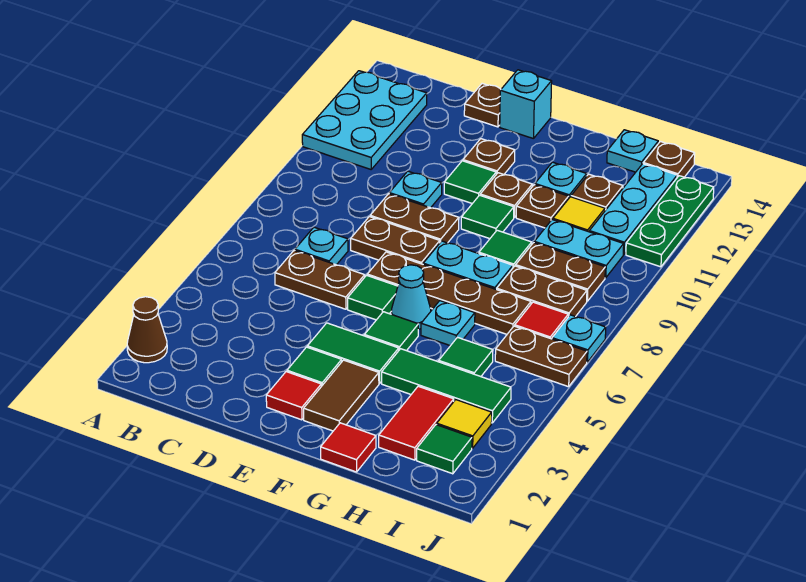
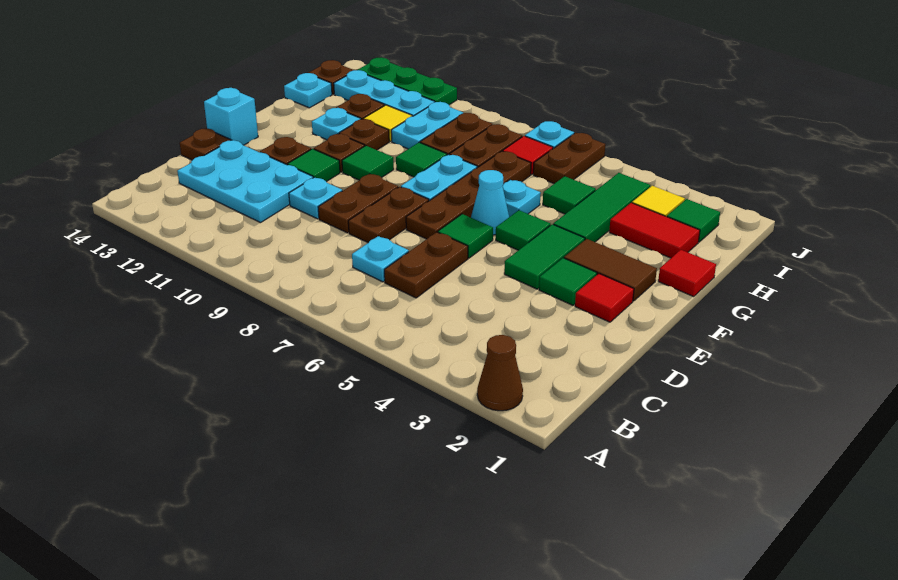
cyan plate A11:B13 level 1 -> cyan plate C11:D13 level 1

